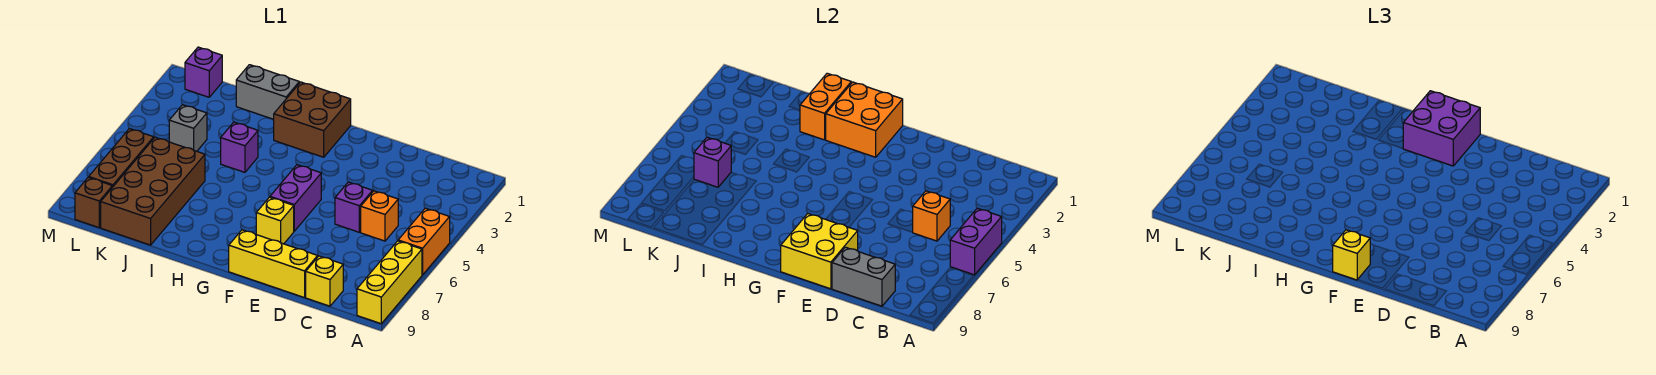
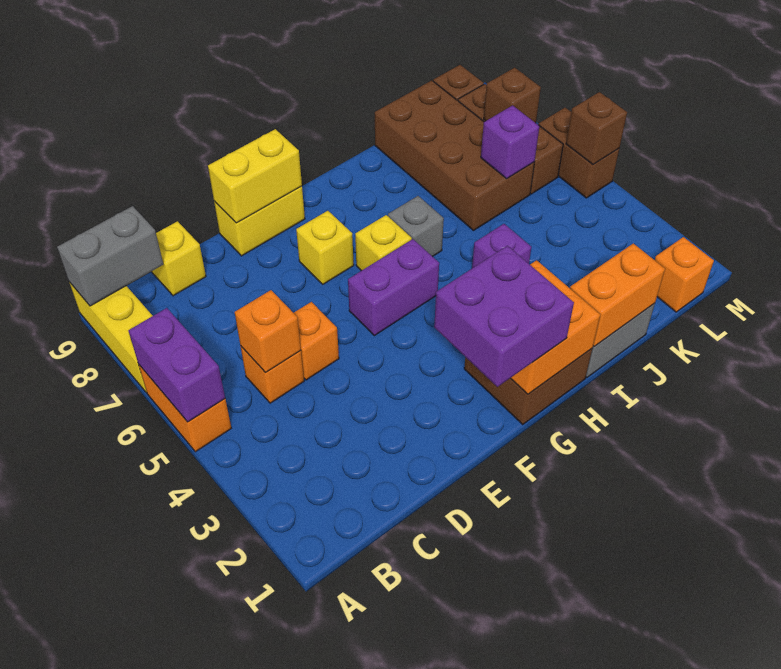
grey brick C9:D9 level 2 -> grey brick A9:B9 level 2
purple brick D5 level 1 -> orange brick D5 level 1
yellow brick D9:F9 level 1 -> yellow brick E9:F9 level 1
yellow brick E8:F9 level 2 -> yellow brick E9:F9 level 2
purple brick F5:F6 level 1 -> purple brick F5:G5 level 1
yellow brick F9 level 3 -> yellow brick G6 level 1
orange brick I1:I2 level 2 -> orange brick I1:J1 level 2
grey brick K4 level 1 -> grey brick H6 level 1
purple brick L1 level 1 -> orange brick L1 level 1
none -> brown brick L7 level 2
none -> brown brick M5:M6 level 1
none -> brown brick M5 level 2

